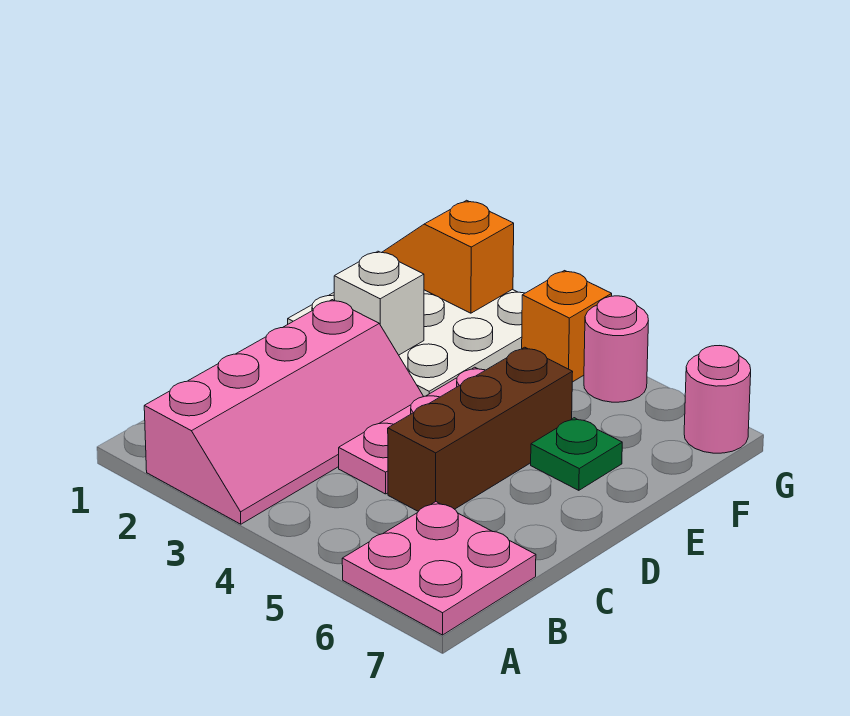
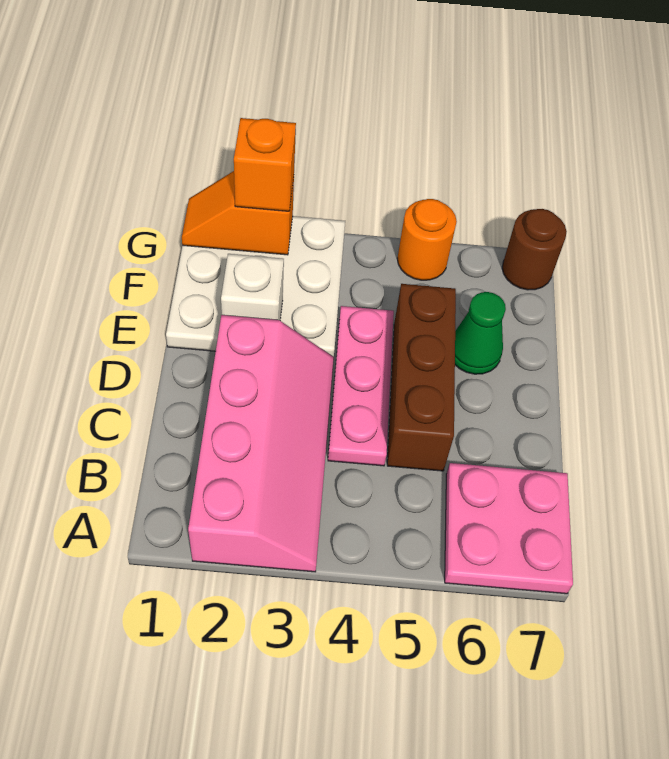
green plate E6 level 1 -> green cone E6 level 1
orange brick G4 level 1 -> orange brick G2 level 3
pink round brick G5 level 1 -> orange round brick G5 level 1
pink round brick G7 level 1 -> brown round brick G7 level 1

